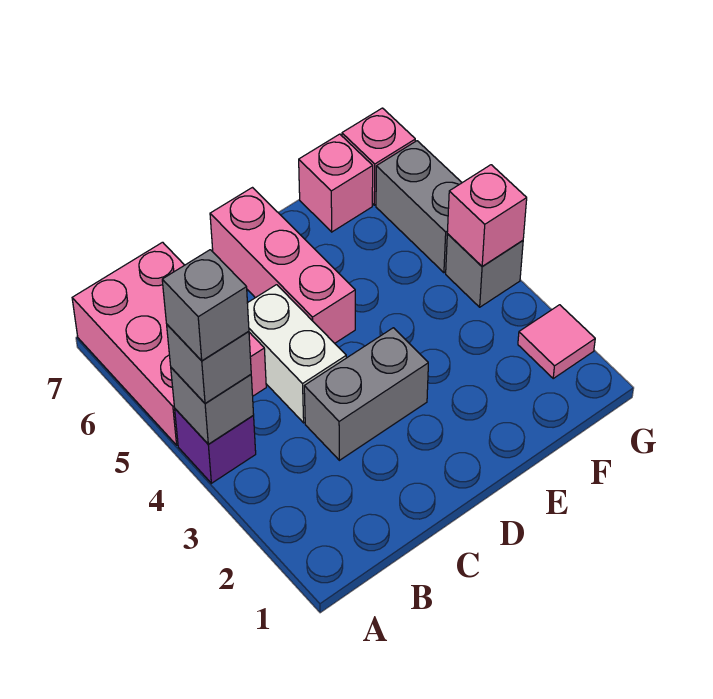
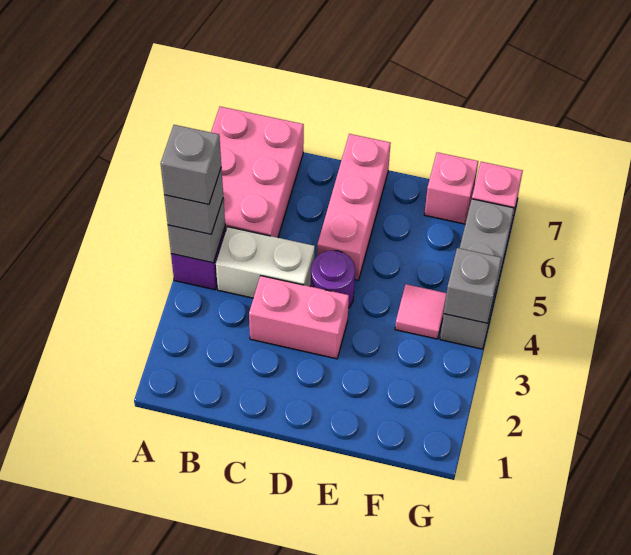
grey brick C3:D3 level 1 -> pink brick C3:D3 level 1
white brick C4:C5 level 1 -> white brick B4:C4 level 1
none -> purple round brick D4 level 1
pink tile G2 level 1 -> pink tile F4 level 1
pink brick G4 level 2 -> grey brick G4 level 2

